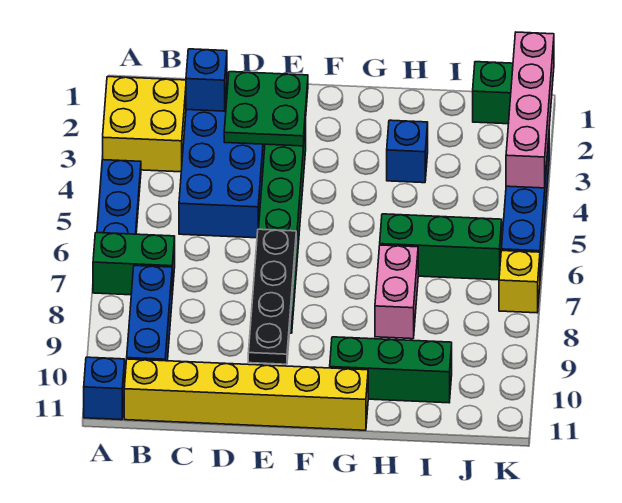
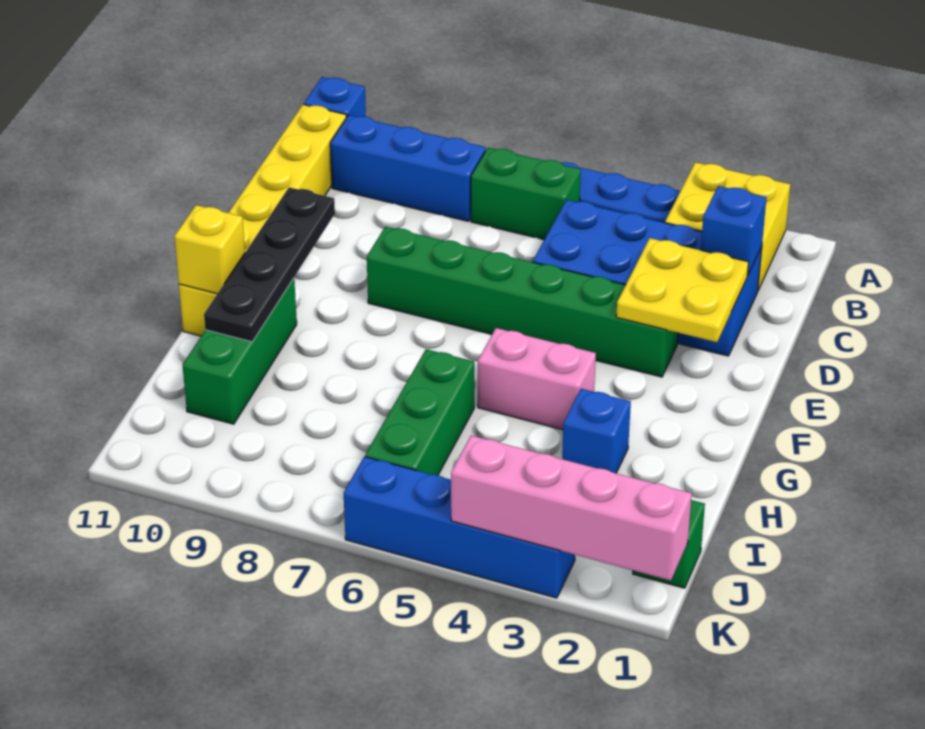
green brick A7:B7 level 1 -> green brick B6:B7 level 1
green plate D2:E3 level 2 -> yellow plate D2:E3 level 2
black plate E7:E10 level 2 -> black plate E10:H10 level 2
pink brick H7:H8 level 1 -> pink brick G4:G5 level 1
yellow brick K7 level 1 -> yellow brick G11 level 2

